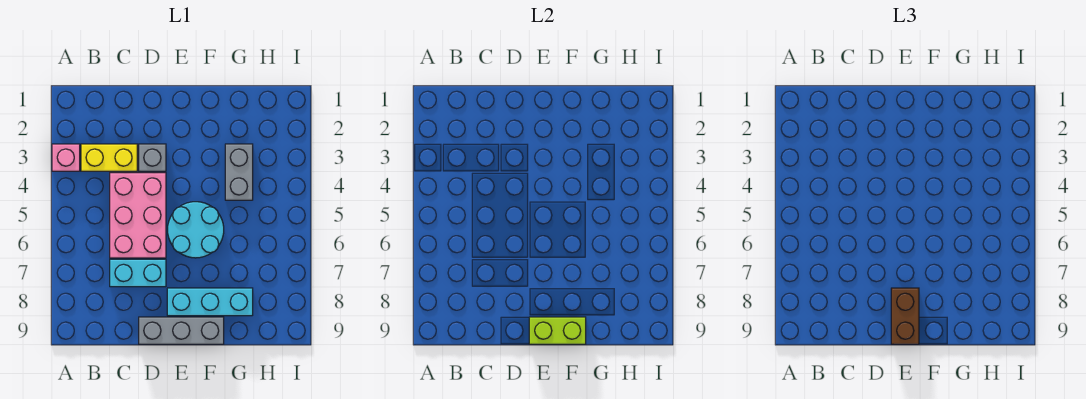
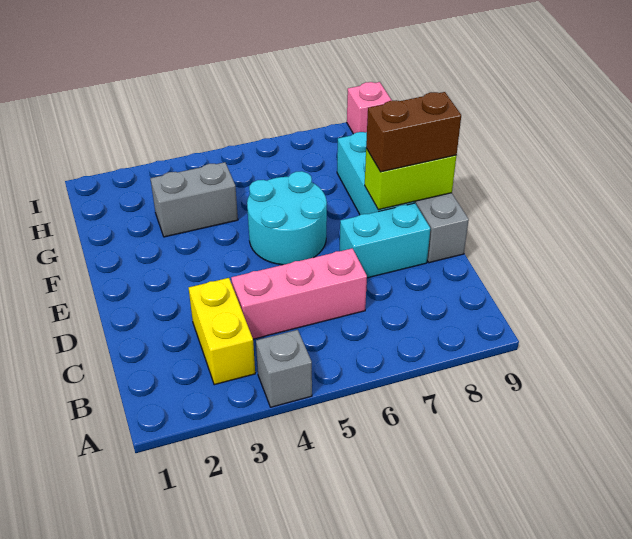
pink brick A3 level 1 -> pink brick I9 level 1
pink brick C4:D6 level 1 -> pink brick C4:C6 level 1
cyan brick C7:D7 level 1 -> cyan brick D7:D8 level 1
grey brick D3 level 1 -> grey brick A4 level 1
lime brick E9:F9 level 2 -> lime brick E8:E9 level 2

